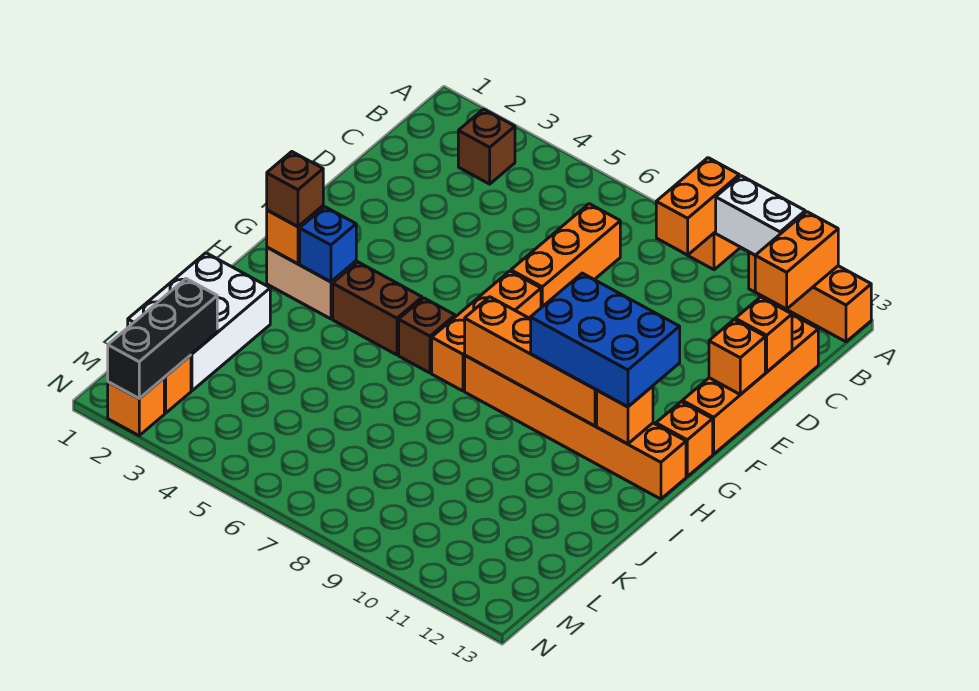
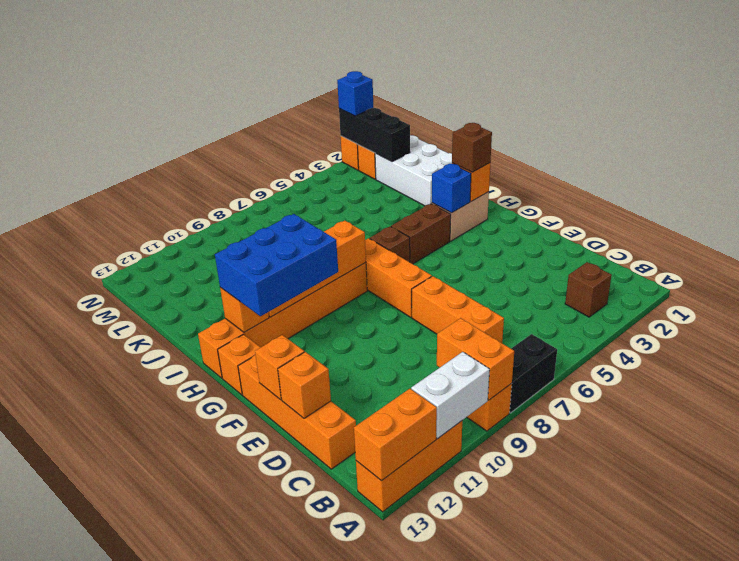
none -> black brick A7:A8 level 1
orange brick A12:B12 level 2 -> orange brick A12:A13 level 2
none -> blue brick N2 level 3

